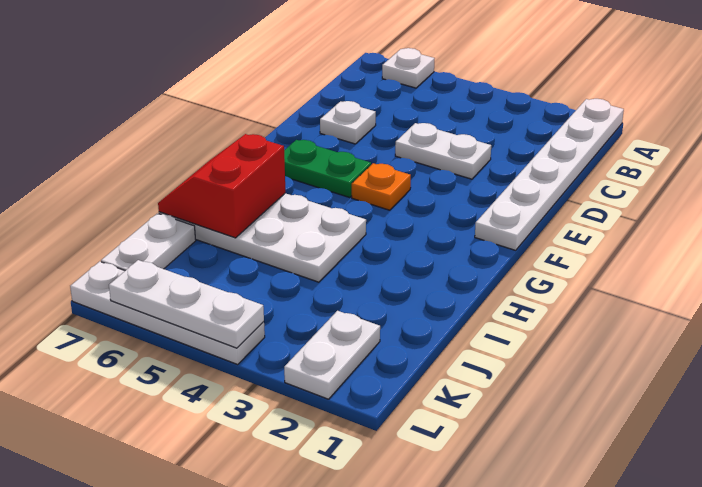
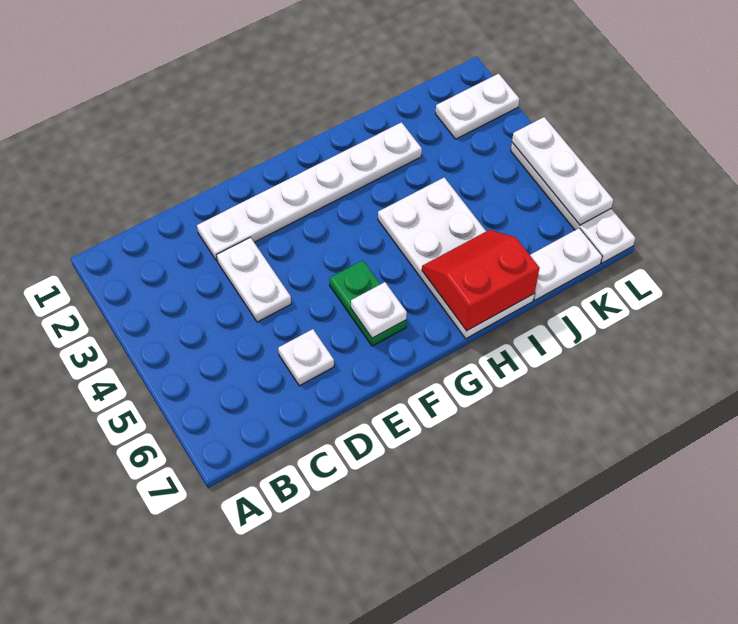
white plate A1:F1 level 1 -> white plate D2:I2 level 1
white plate A6 level 1 -> white plate F6 level 2
orange plate F4 level 1 -> none
red slope H6:I7 level 2 top 6 -> red slope H6:I7 level 2 top 7

